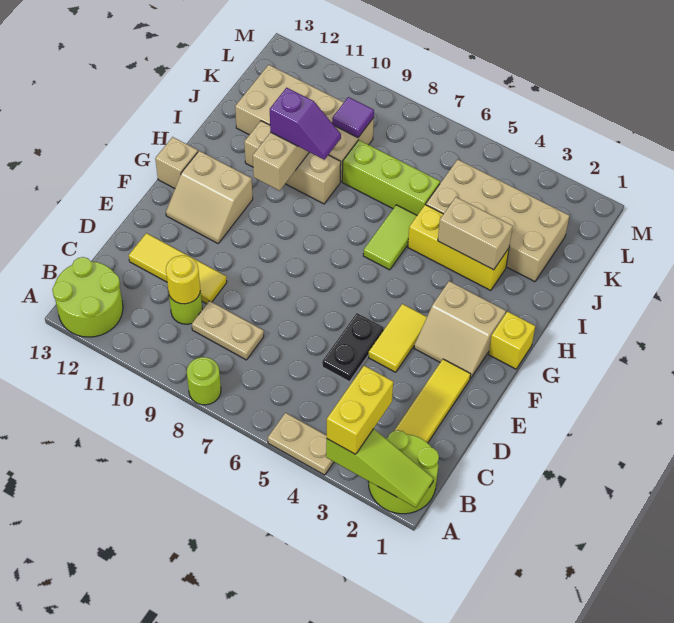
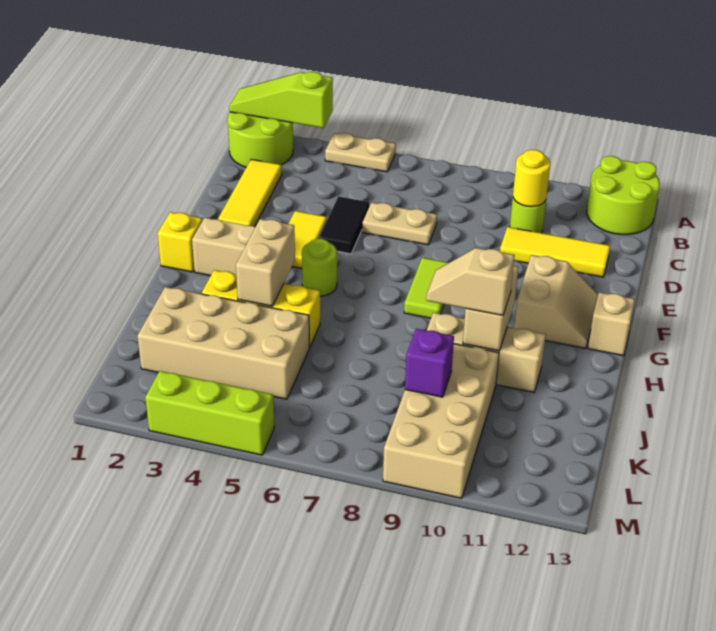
yellow brick A3:B3 level 3 -> none
lime round brick A8 level 1 -> lime round brick G5 level 1
tan plate C8:C9 level 1 -> tan plate D6:D7 level 1
black plate D5:E5 level 1 -> black tile D5:E5 level 1
tan slope F11:G12 level 1 top G -> tan slope F11:G12 level 1 top 11
lime tile H6:I6 level 1 -> lime tile F8:G8 level 1
tan brick I3:I4 level 2 -> tan brick H4:I4 level 2
purple slope I9:I10 level 3 top 10 -> tan slope I9:I10 level 3 top 10
lime brick J6:J8 level 1 -> lime brick M3:M5 level 1
tan brick J9:K12 level 1 -> tan brick J9:M10 level 1
purple tile K9 level 2 -> purple brick K9 level 2

